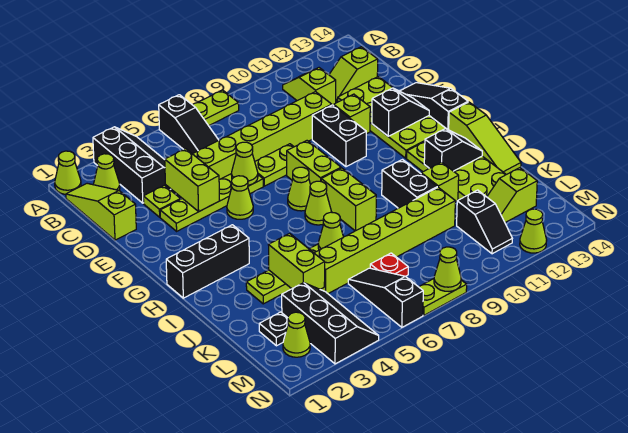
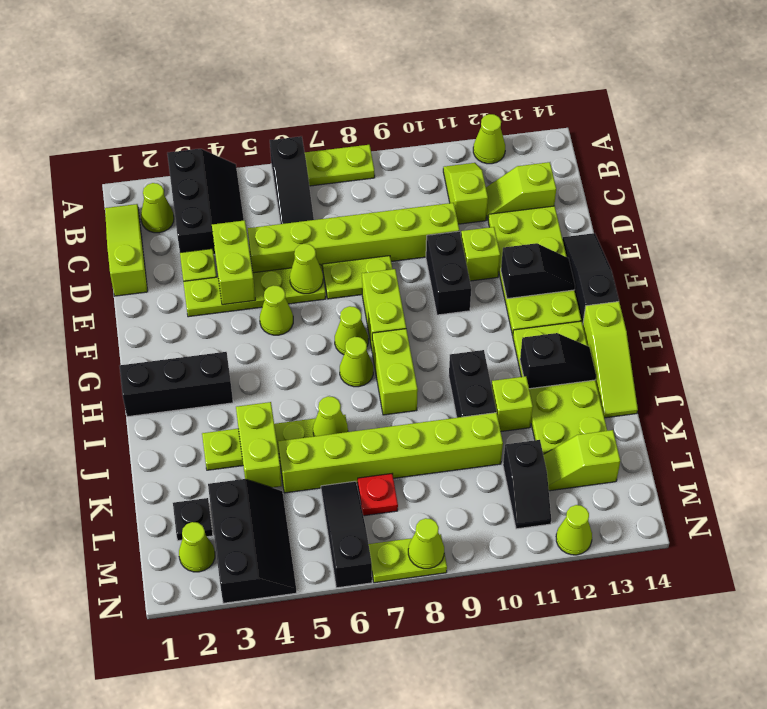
lime cone A1 level 1 -> lime cone A12 level 1

